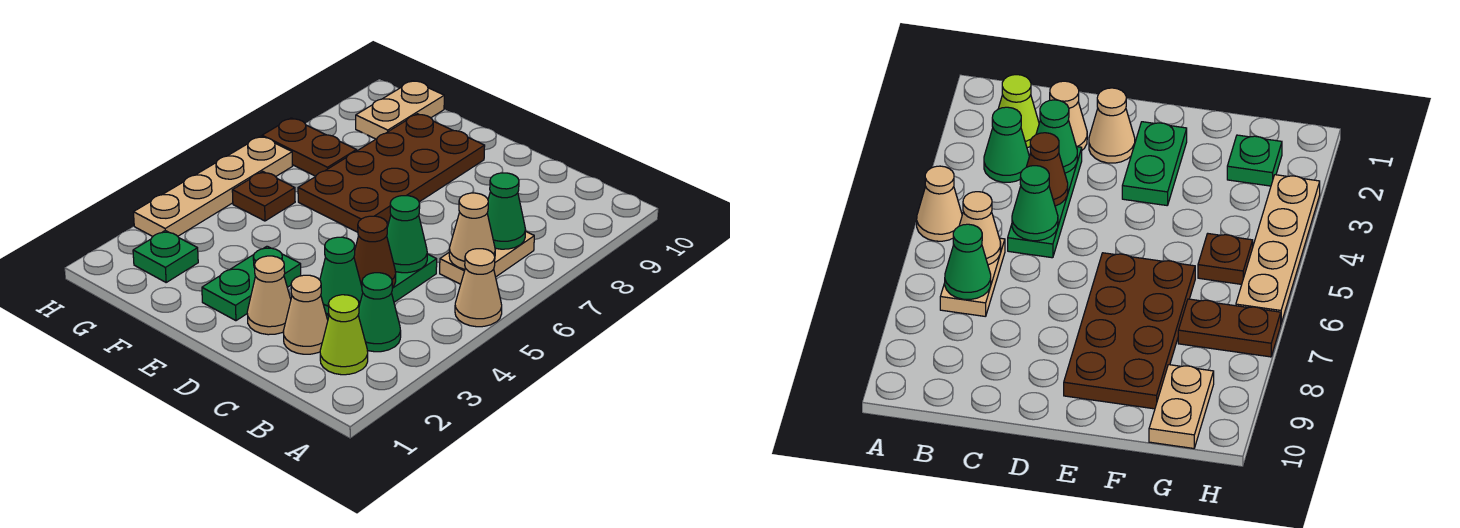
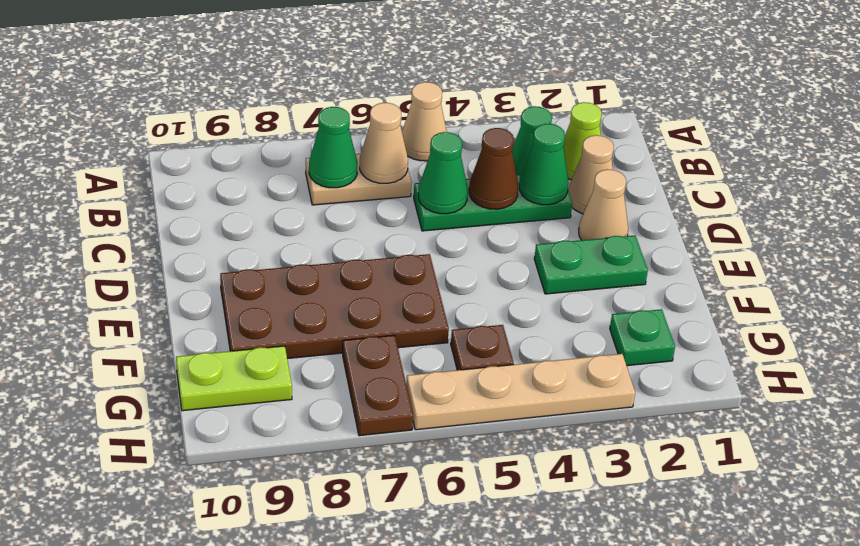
tan plate G9:G10 level 1 -> lime plate G9:G10 level 1

